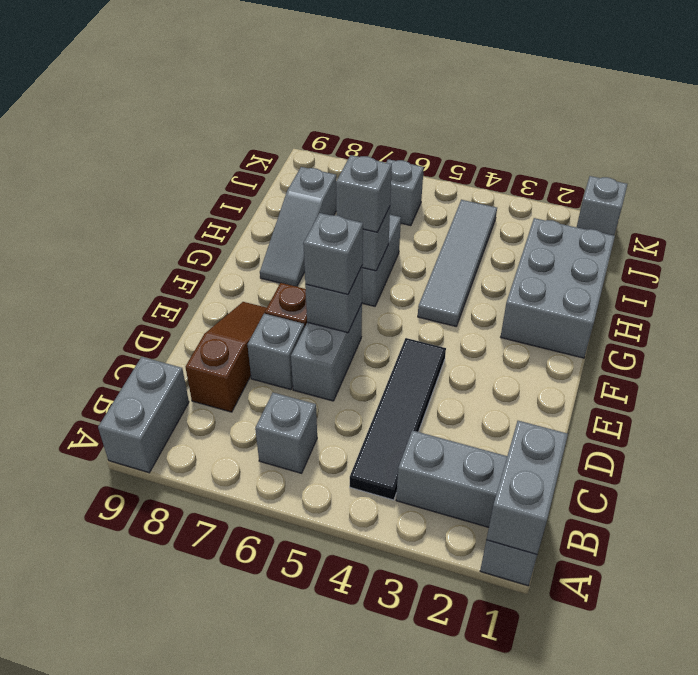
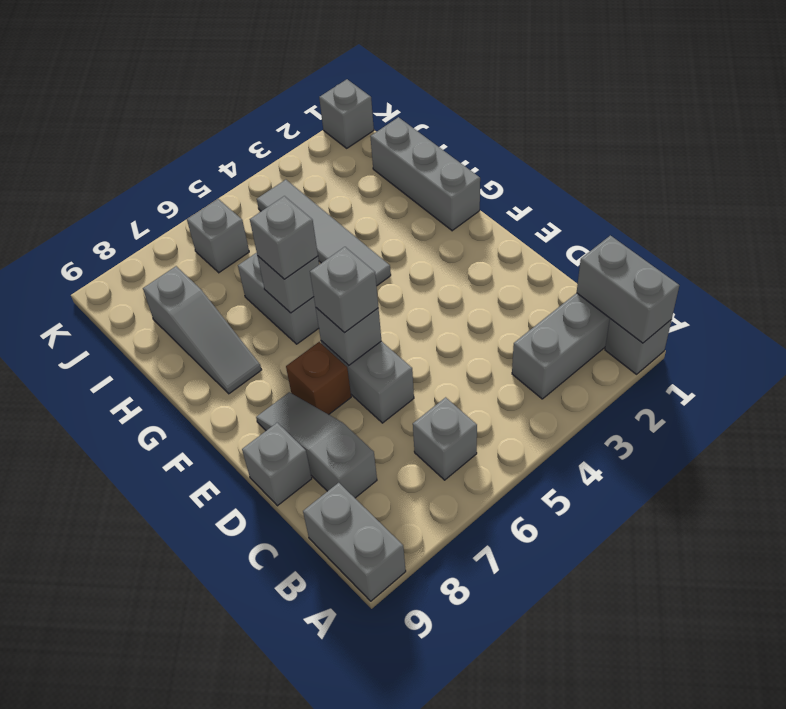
black tile B4:E4 level 1 -> none
brown slope C8:E8 level 1 top C -> grey slope C8:E8 level 1 top C
grey brick D7 level 1 -> grey brick D9 level 1
grey brick G1:I2 level 1 -> grey brick G1:I1 level 1

